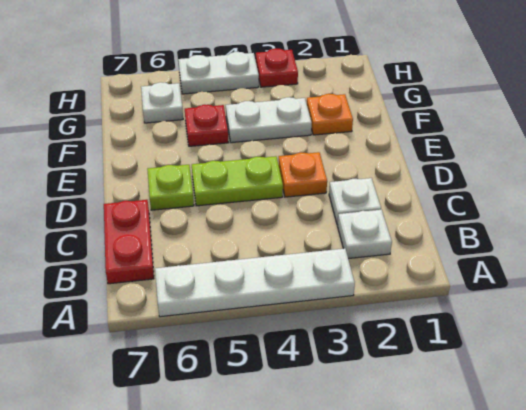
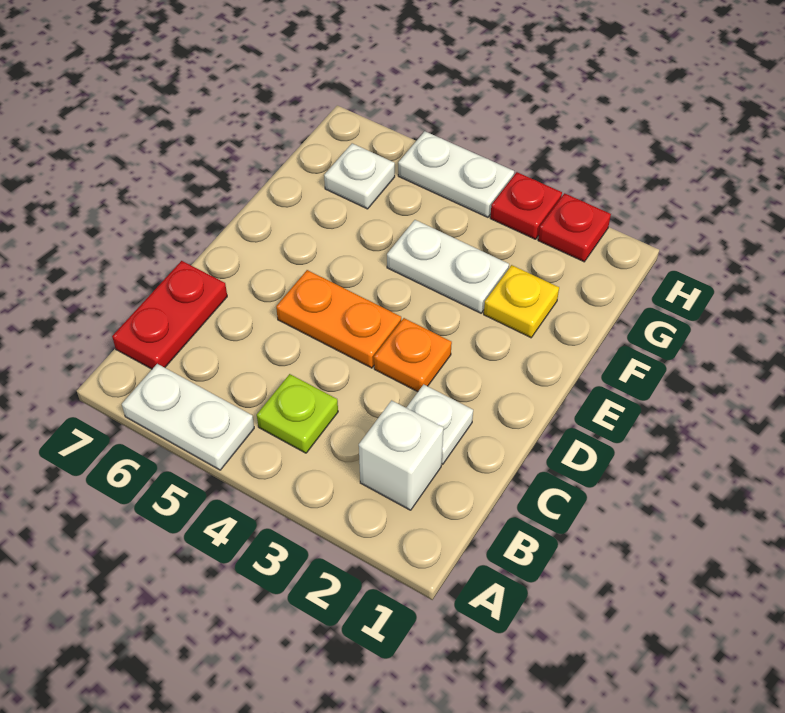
white plate A3:A6 level 1 -> white plate A5:A6 level 1
white plate B2 level 1 -> white brick B2 level 1
lime plate D4:D5 level 1 -> orange plate D4:D5 level 1
lime plate D6 level 1 -> lime plate B4 level 1
orange plate F2 level 1 -> yellow plate F2 level 1
red plate F5 level 1 -> red plate H2 level 1

